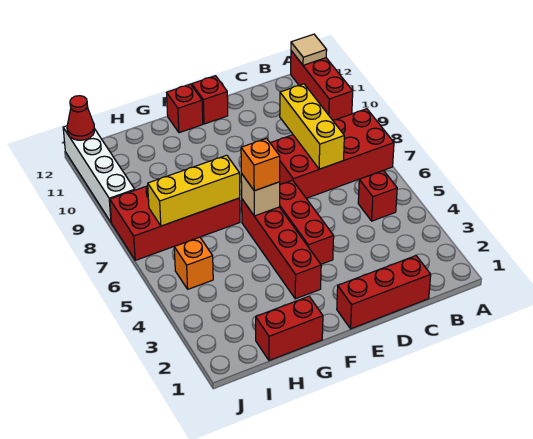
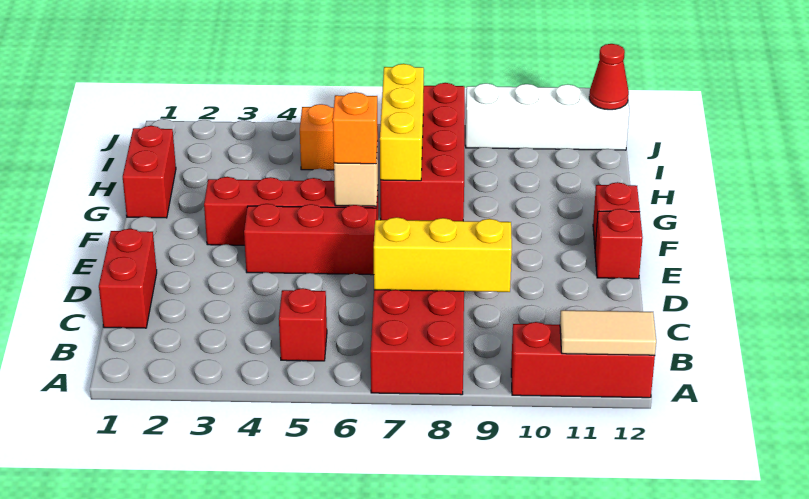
tan tile A12 level 2 -> tan tile A11:A12 level 2
red brick C1:E1 level 1 -> red brick C1:D1 level 1

